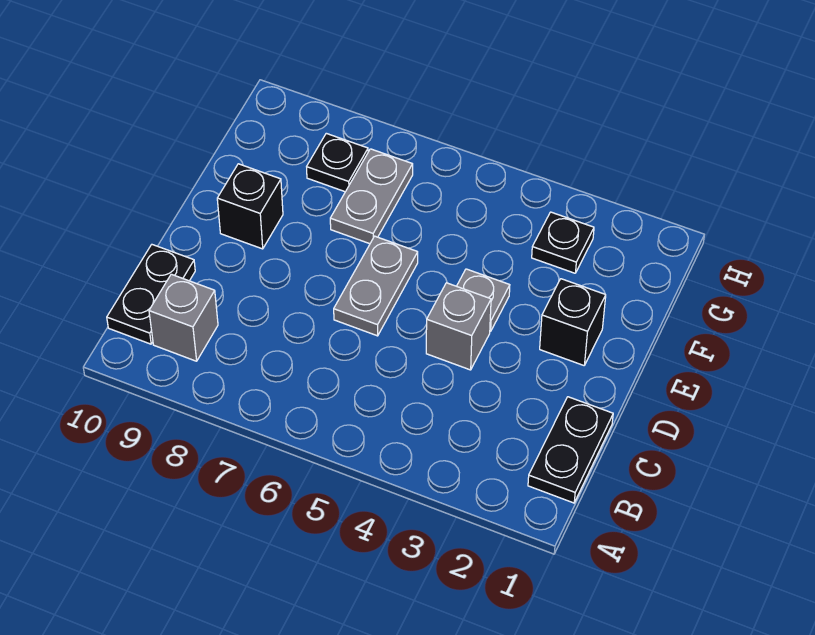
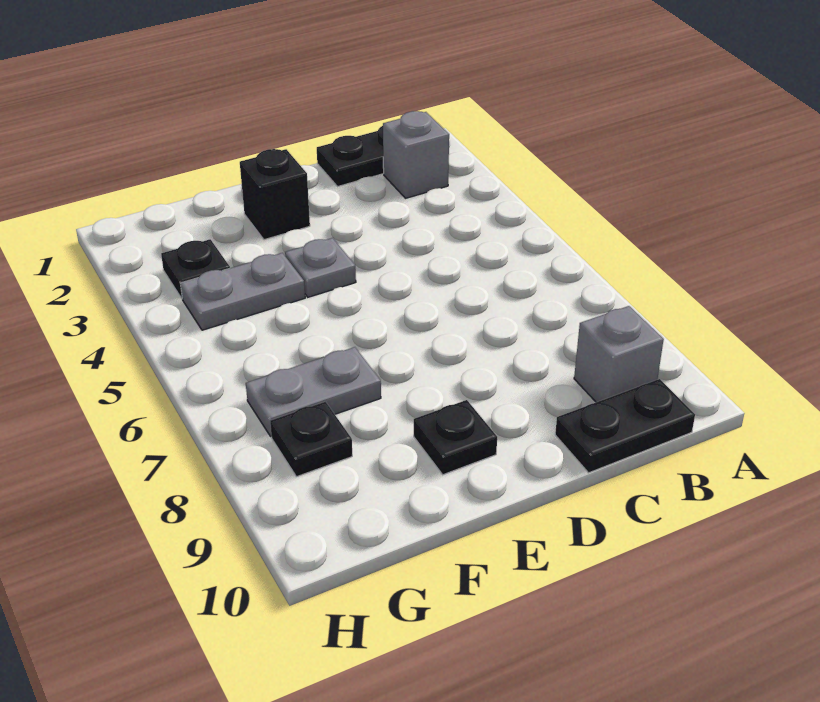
grey brick D4 level 1 -> grey brick B2 level 1
grey plate D6:E6 level 1 -> grey plate F4:G4 level 1
black brick E9 level 1 -> black plate E9 level 1

